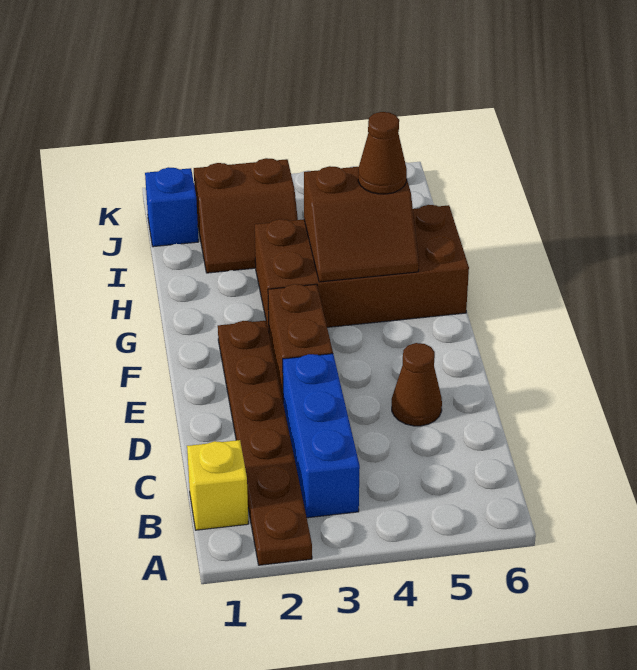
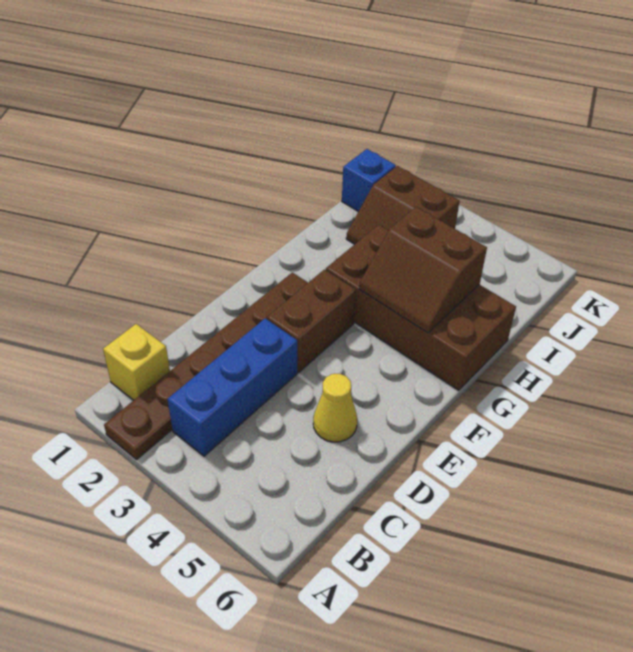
brown cone D5 level 1 -> yellow cone D5 level 1
brown cone H5 level 3 -> none

